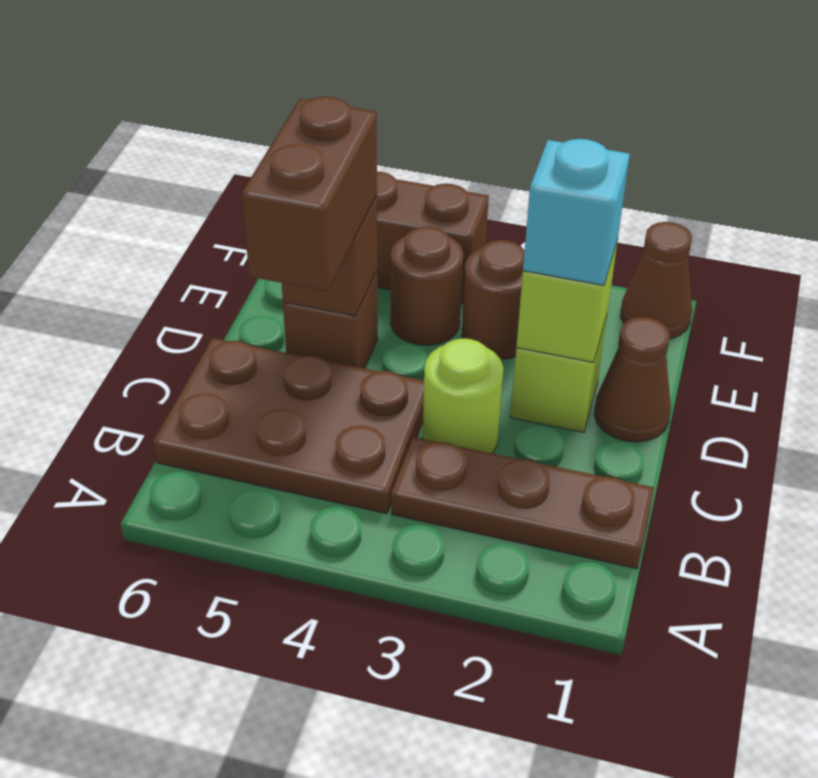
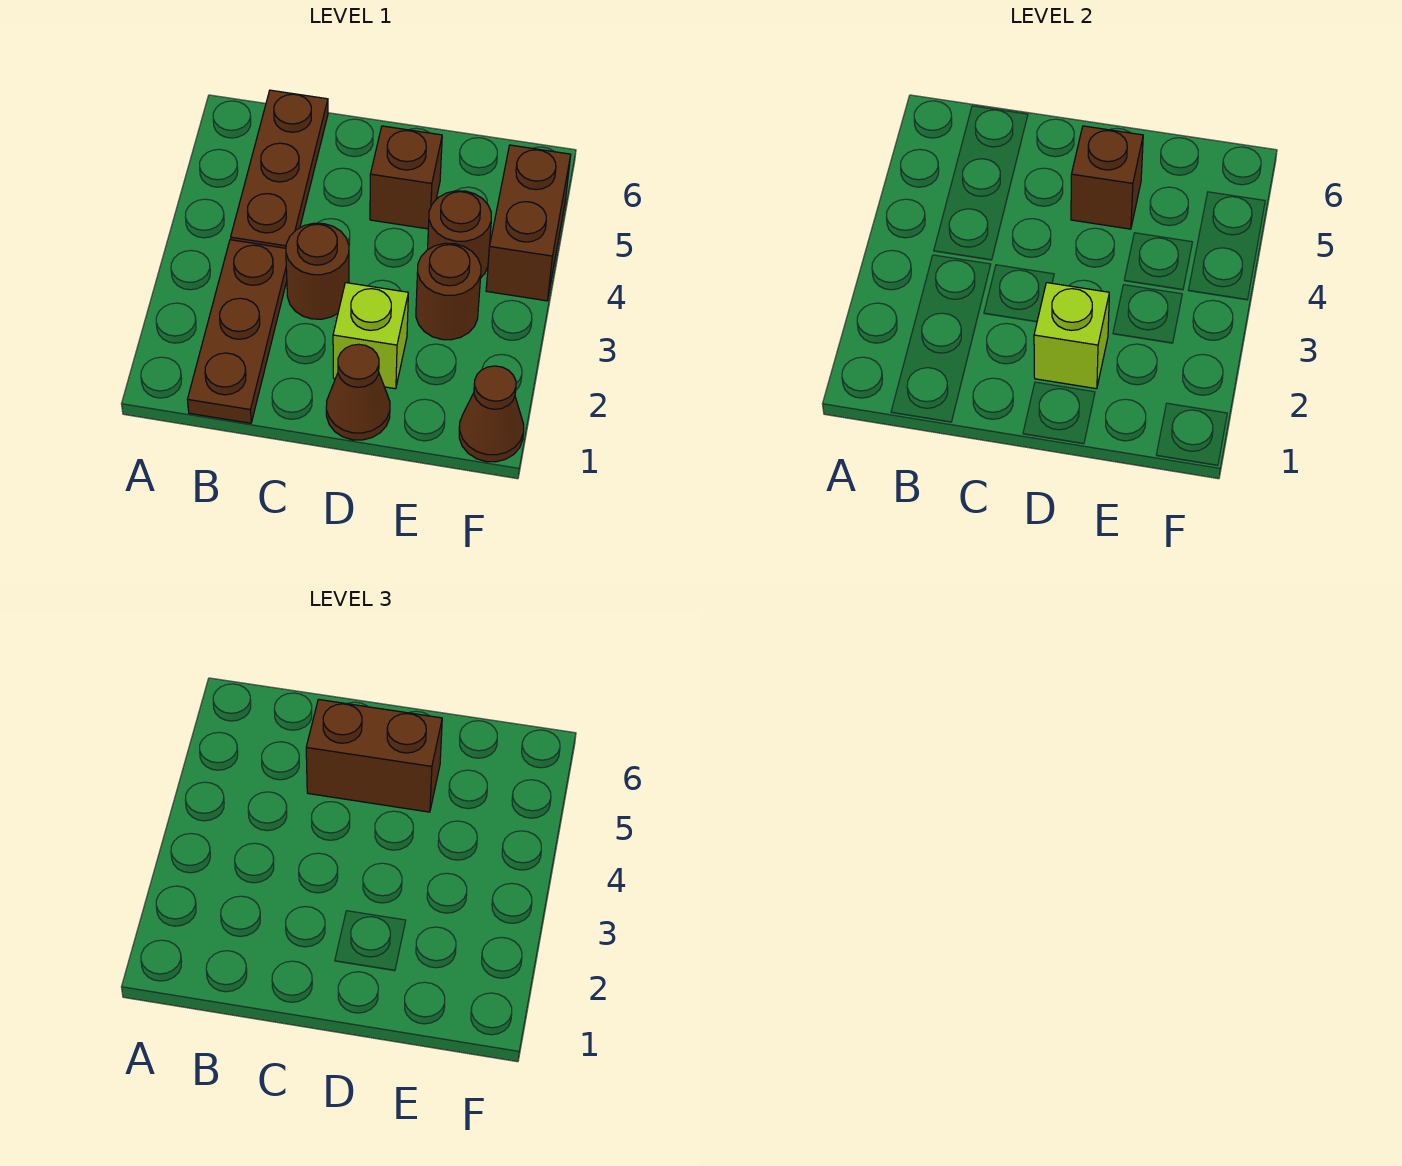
brown plate B4:C6 level 1 -> brown plate B4:B6 level 1
lime round brick C3 level 1 -> brown round brick C3 level 1
cyan brick D2 level 3 -> none

